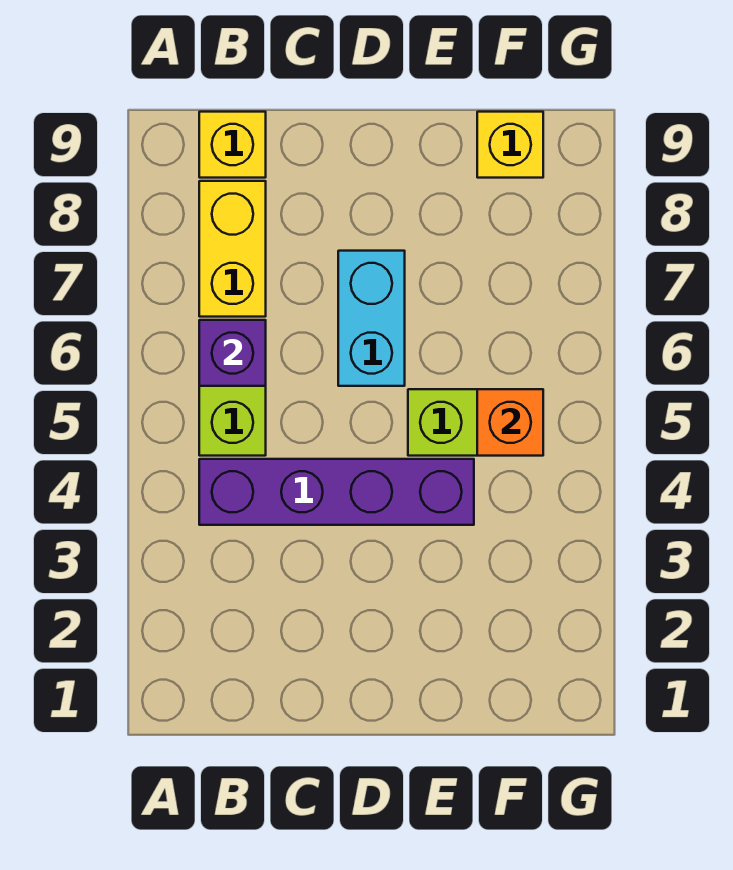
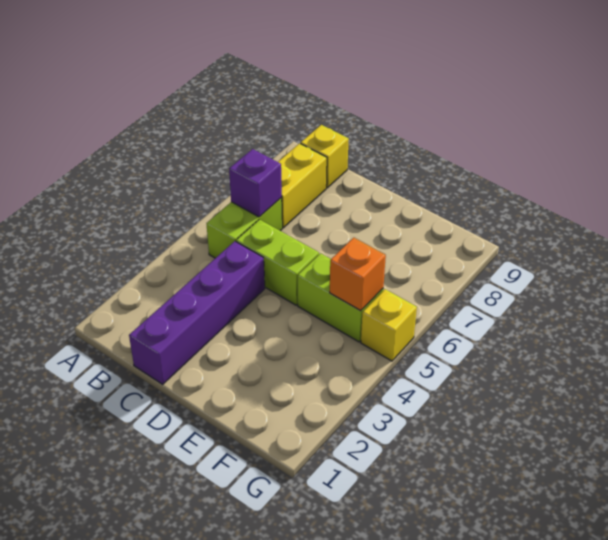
purple brick B4:E4 level 1 -> purple brick C1:C4 level 1
none -> lime brick C5:D5 level 1
cyan brick D6:D7 level 1 -> none
yellow brick F9 level 1 -> yellow brick G5 level 1

